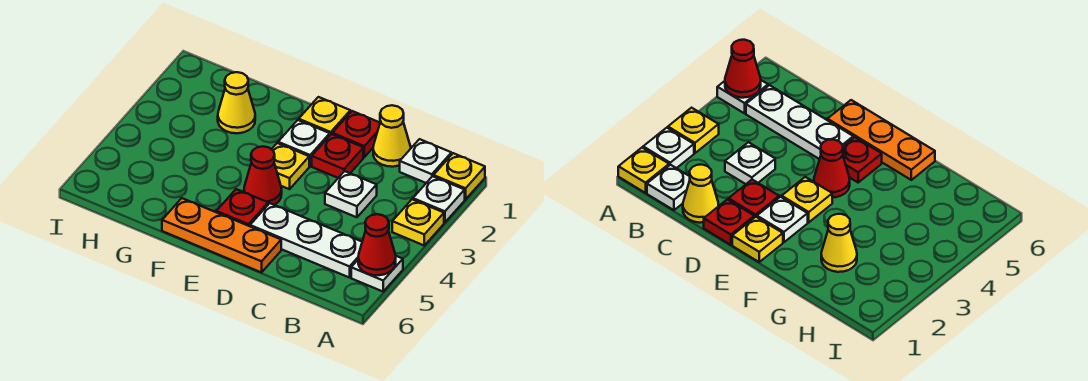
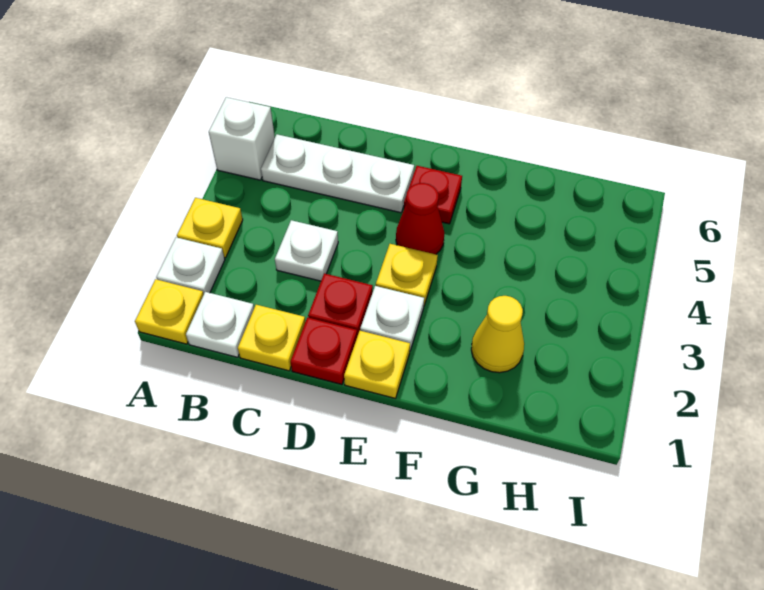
white plate A5 level 1 -> white brick A5 level 1
red cone A5 level 2 -> none
yellow cone C1 level 1 -> yellow plate C1 level 1
orange plate D6:F6 level 1 -> none

